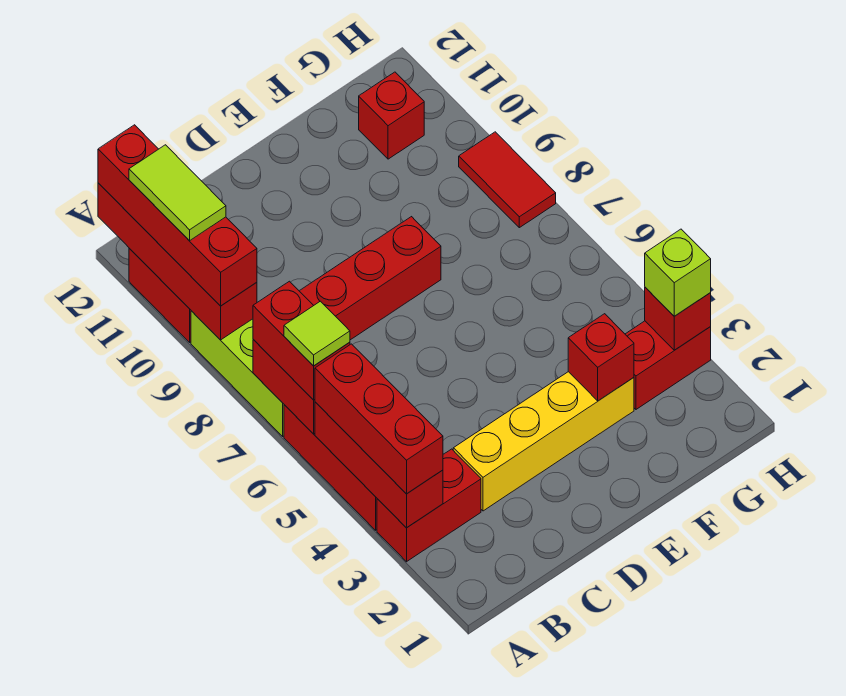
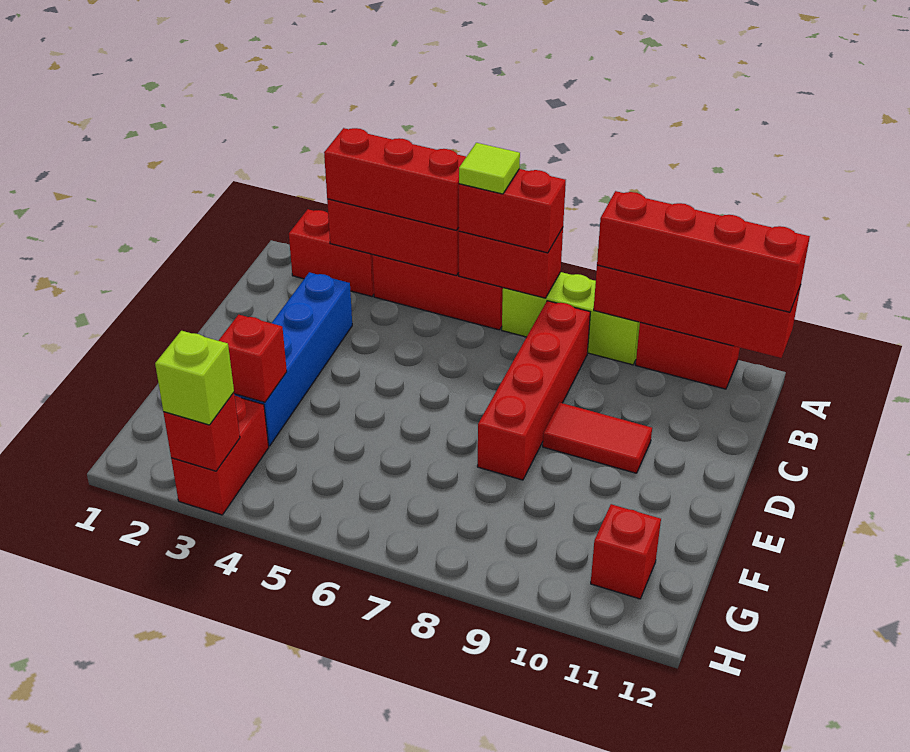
red brick A3:B3 level 1 -> red brick A2:A3 level 1
lime tile A10:A11 level 4 -> none
yellow brick C3:F3 level 1 -> blue brick C3:F3 level 1
red tile H8:H9 level 1 -> red tile D9:D10 level 1

